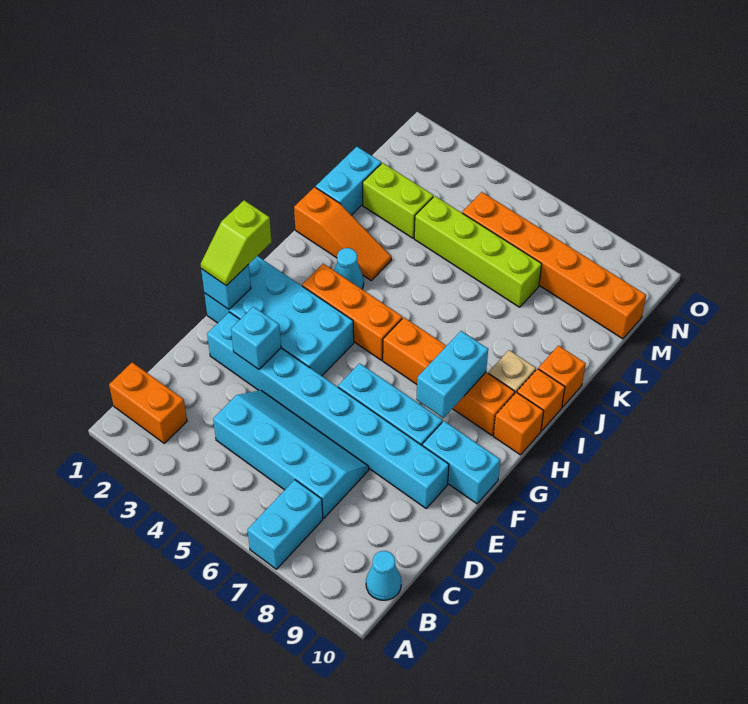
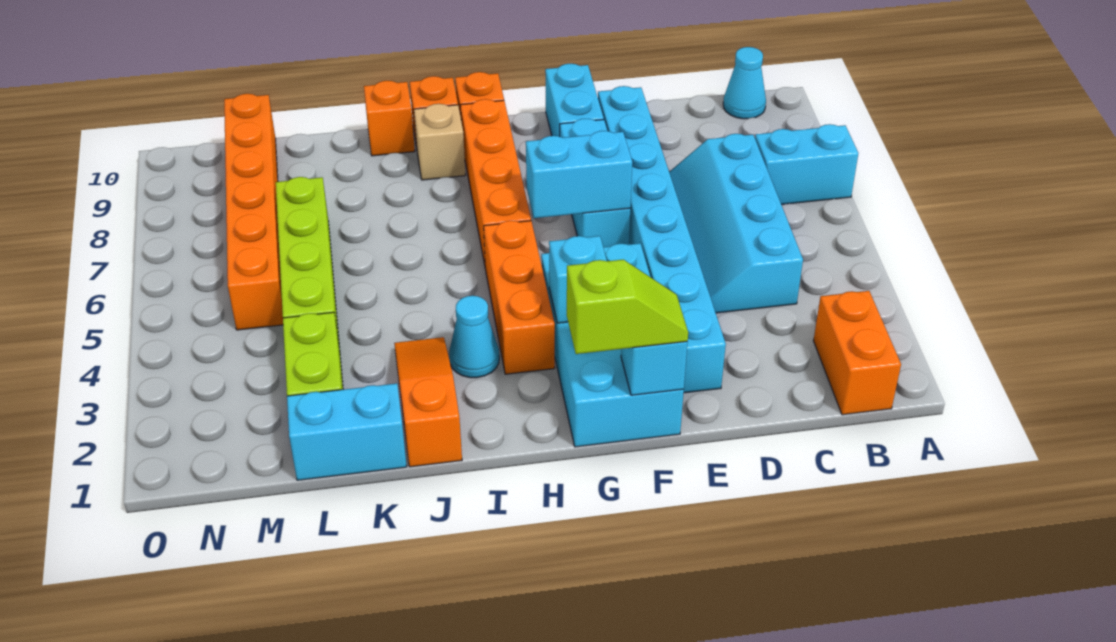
cyan brick E3 level 2 -> cyan brick G3 level 2
cyan brick G8:H8 level 2 -> cyan brick F6:G6 level 2

